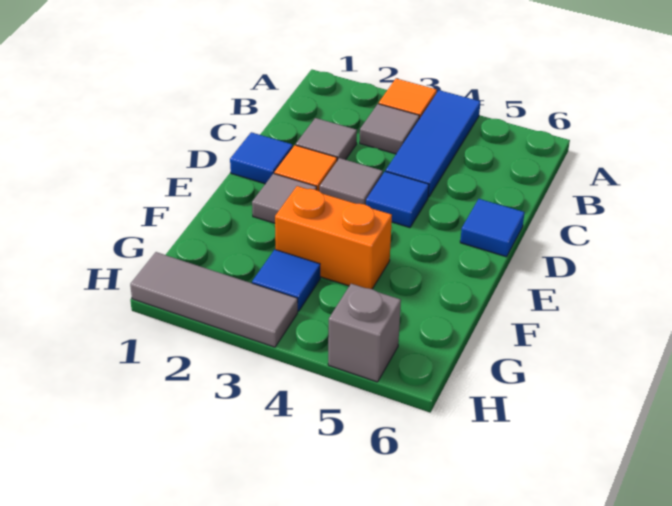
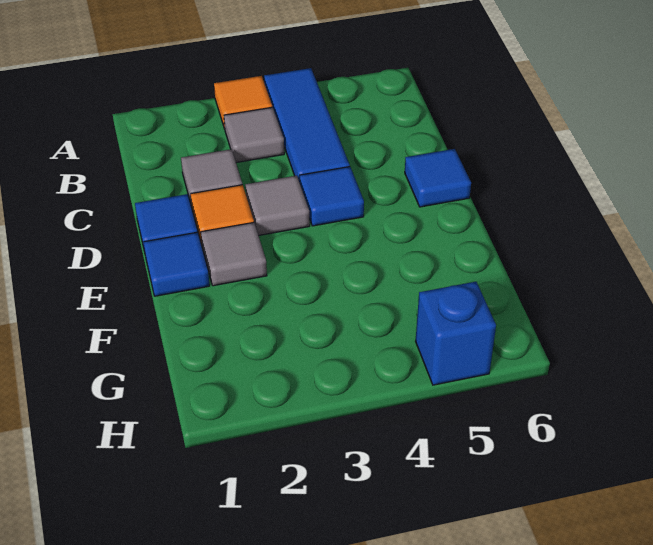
orange brick F3:F4 level 1 -> none
blue tile G3 level 1 -> blue tile E1 level 1
grey tile H1:H3 level 1 -> none
grey brick H5 level 1 -> blue brick H5 level 1

